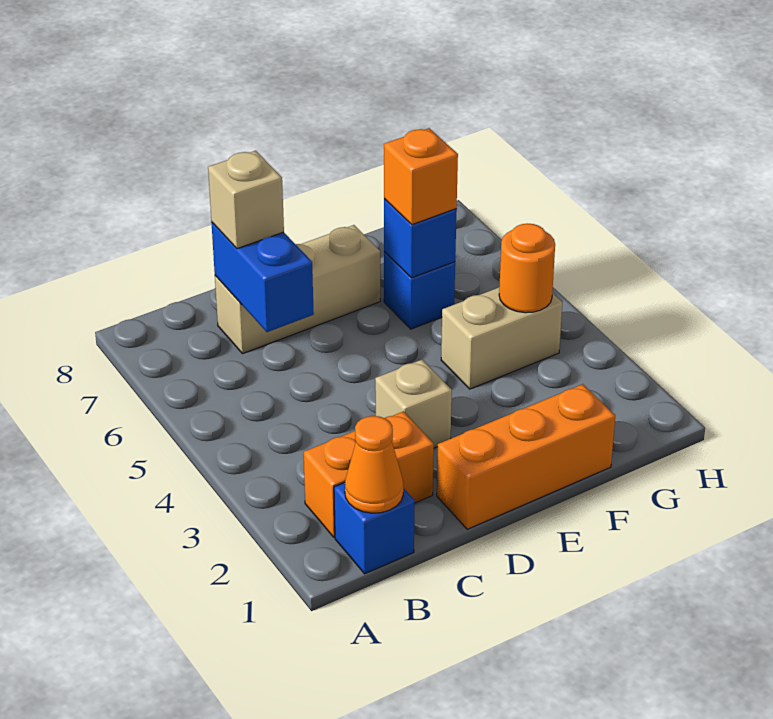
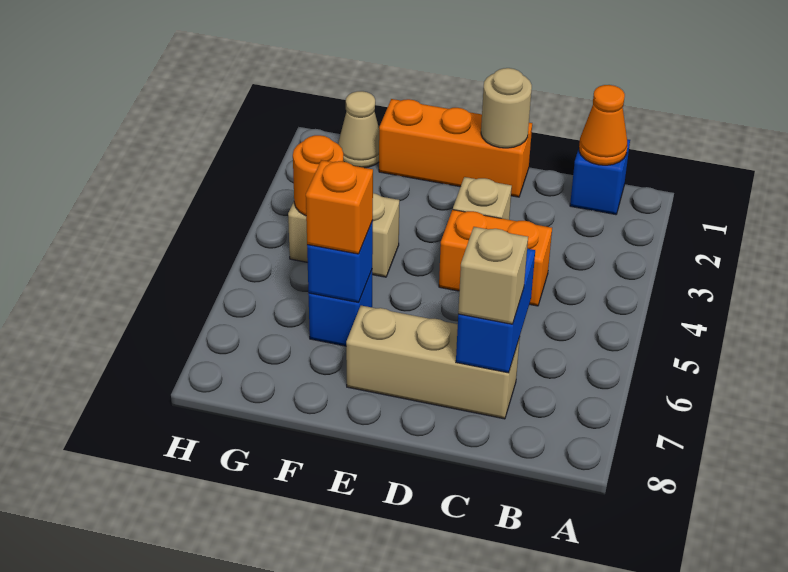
orange brick B2:C2 level 1 -> orange brick C4:D4 level 1
none -> tan round brick D1 level 2
none -> tan cone G1 level 1

